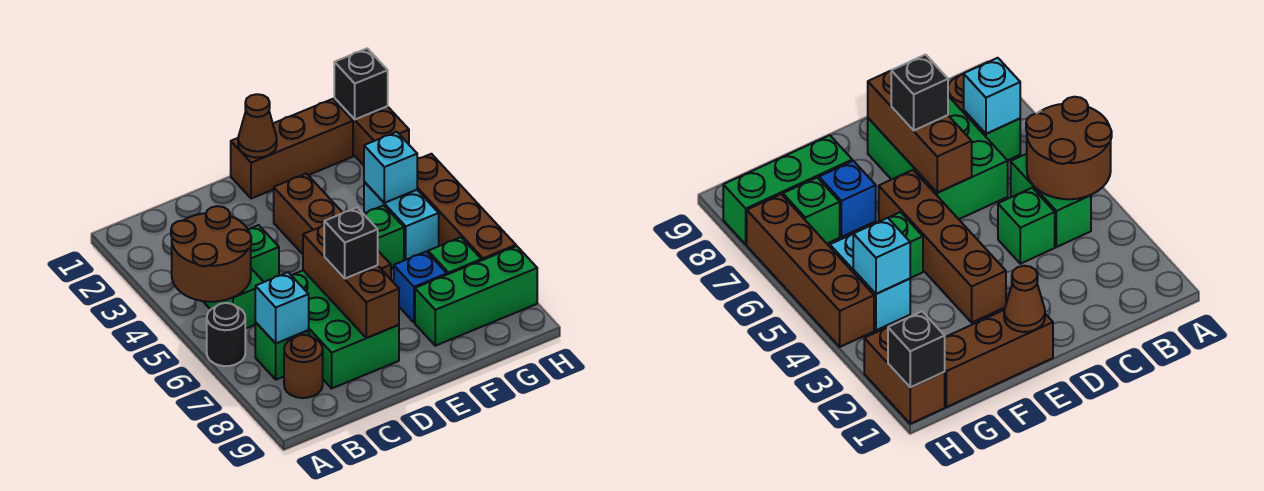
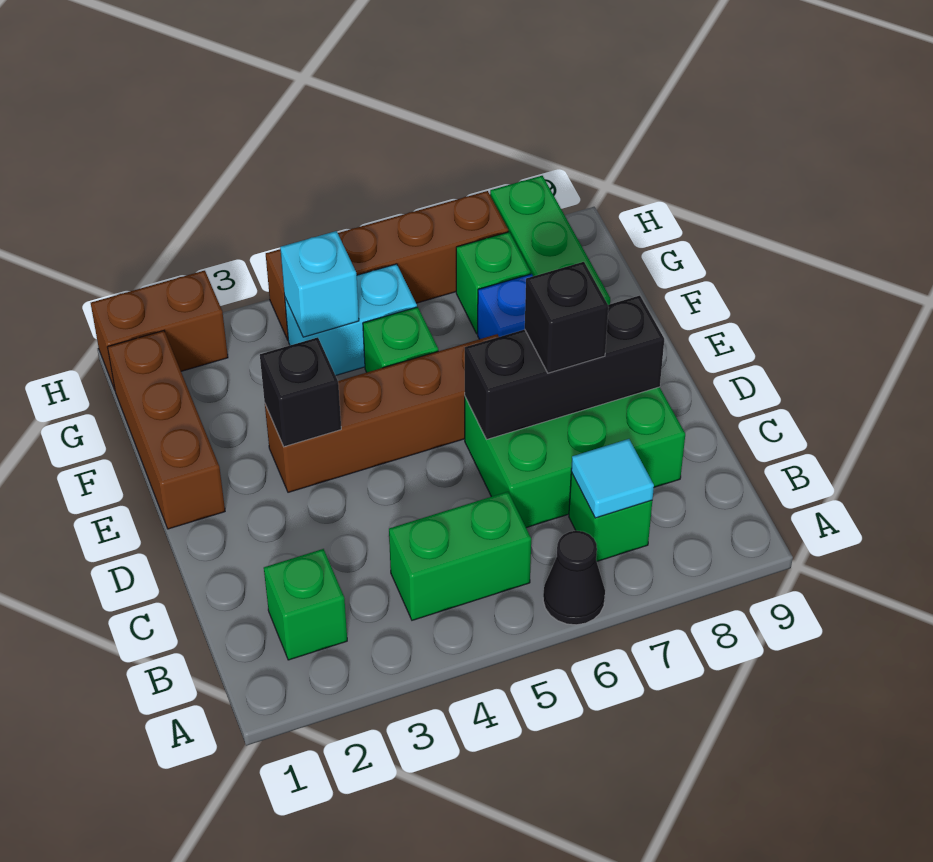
brown round brick A4:B5 level 2 -> none
black round brick A6 level 1 -> black cone A6 level 1
cyan brick B7 level 2 -> cyan tile B7 level 2
brown round brick B8 level 1 -> none
green brick C4 level 1 -> green brick B2 level 1
brown brick D6:D8 level 2 -> black brick D6:D8 level 2
brown cone E1 level 2 -> none
black brick H1 level 2 -> black brick E3 level 2

